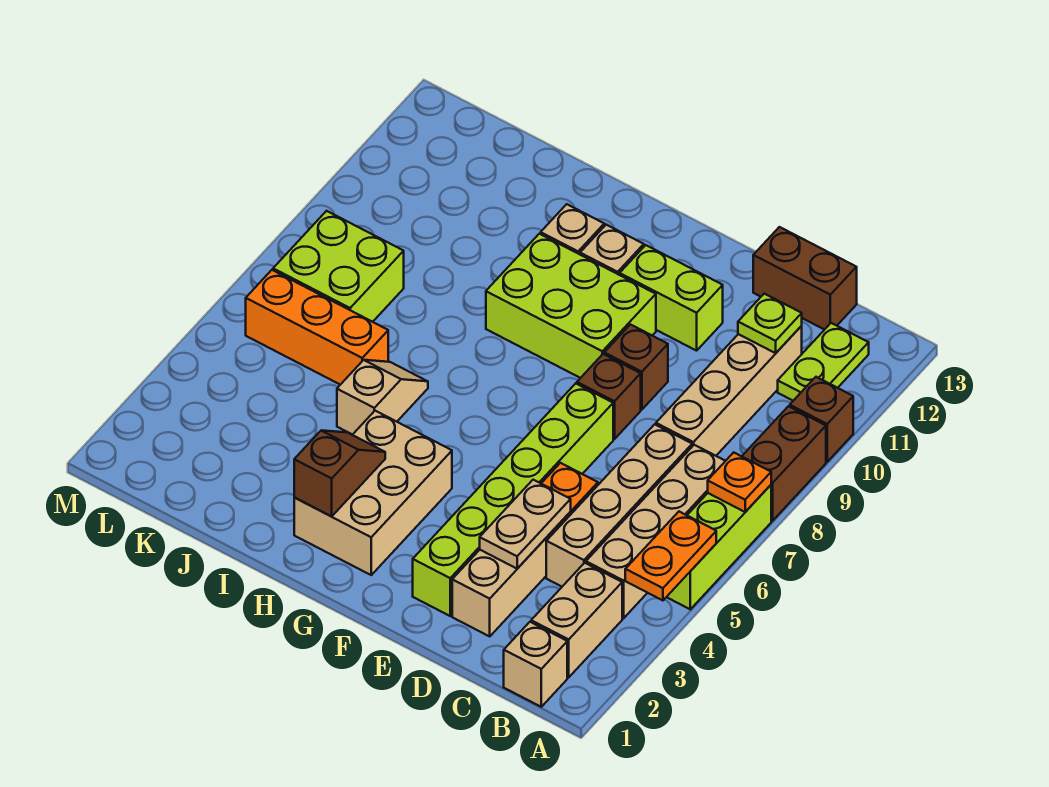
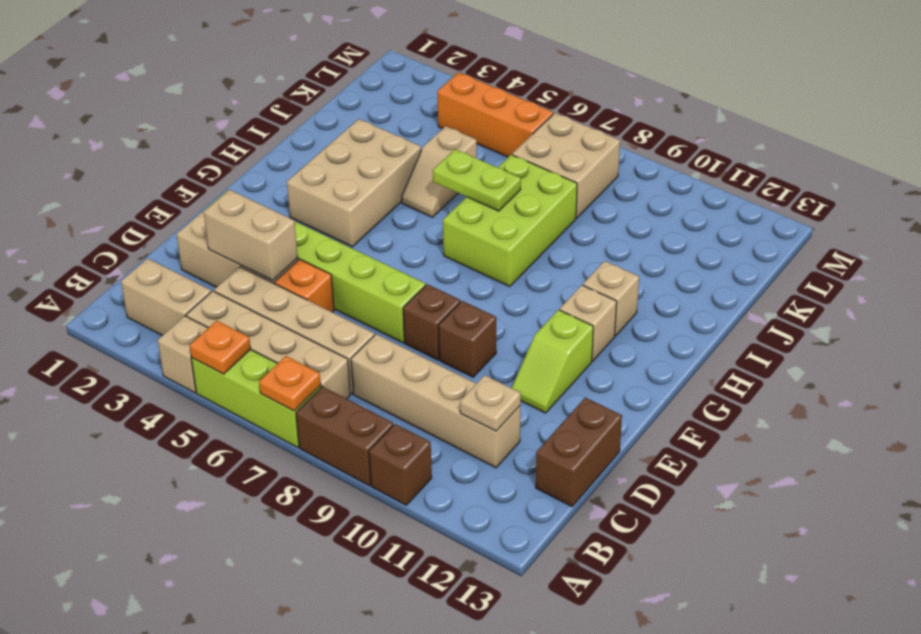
orange plate A4:A5 level 2 -> orange plate A5 level 2
tan brick B1 level 1 -> tan brick A4 level 1
lime plate B11:B12 level 1 -> lime plate I6:I7 level 2
lime plate C11 level 2 -> tan plate C11 level 2
tan plate D3:D4 level 2 -> tan brick D3:D4 level 2
lime brick E11:F11 level 1 -> lime slope E11:F11 level 1 top F
lime brick F9:H10 level 1 -> lime brick H7:J8 level 1
tan brick G2:H4 level 1 -> tan brick G3:I4 level 1
brown slope H2:H3 level 2 top 2 -> none
tan slope I5:I6 level 1 top 5 -> tan slope I5:J5 level 1 top J
orange brick J6:L6 level 1 -> orange brick L4:L6 level 1
lime brick K7:L8 level 1 -> tan brick K7:L8 level 1

